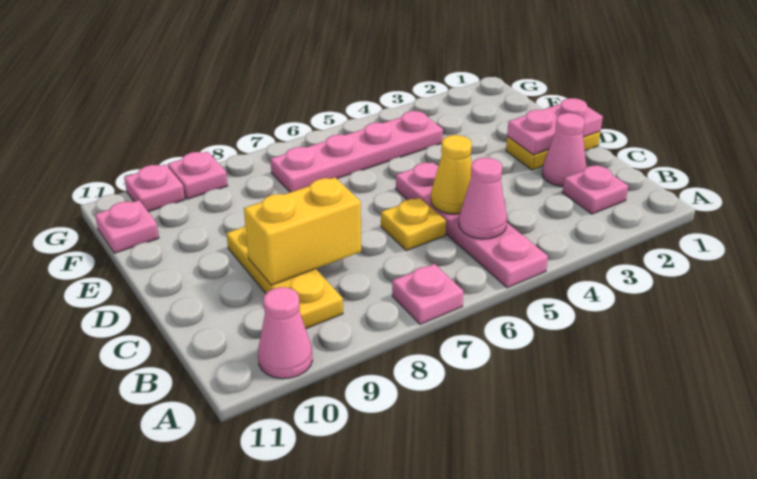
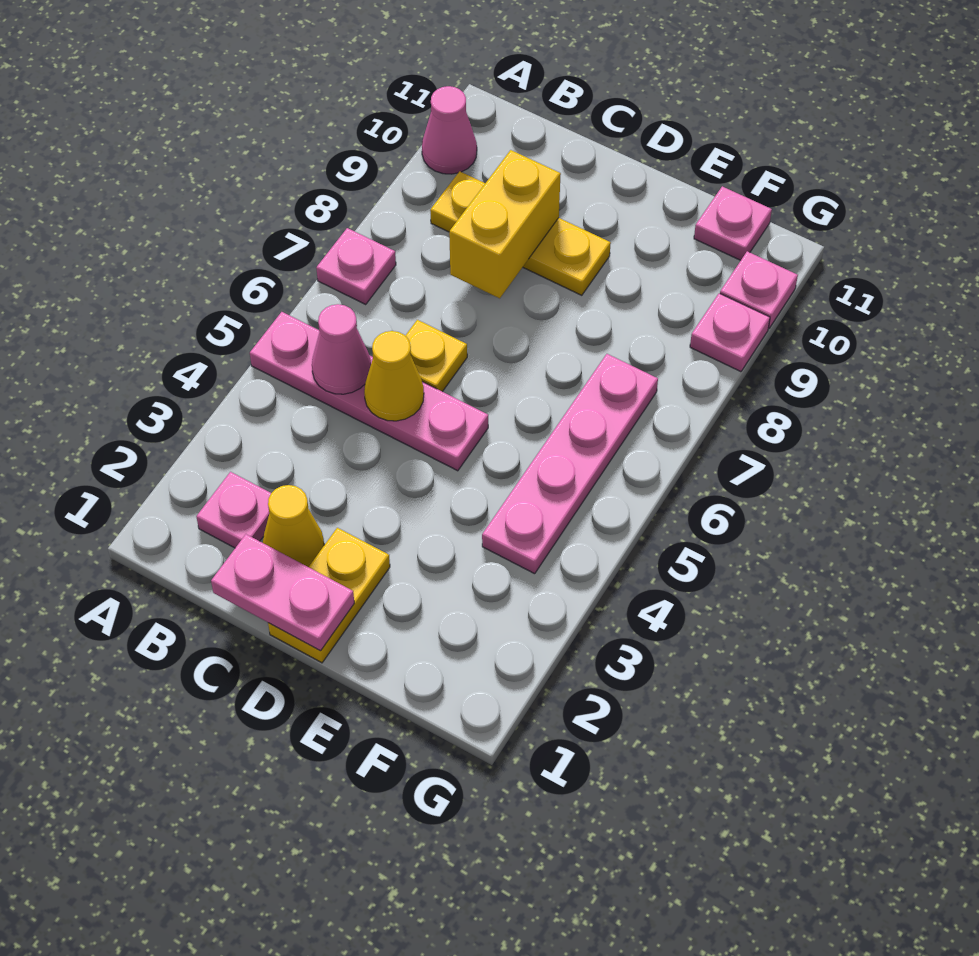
pink cone C2 level 1 -> yellow cone C2 level 1
pink plate D1:D2 level 2 -> pink plate C1:D1 level 2

